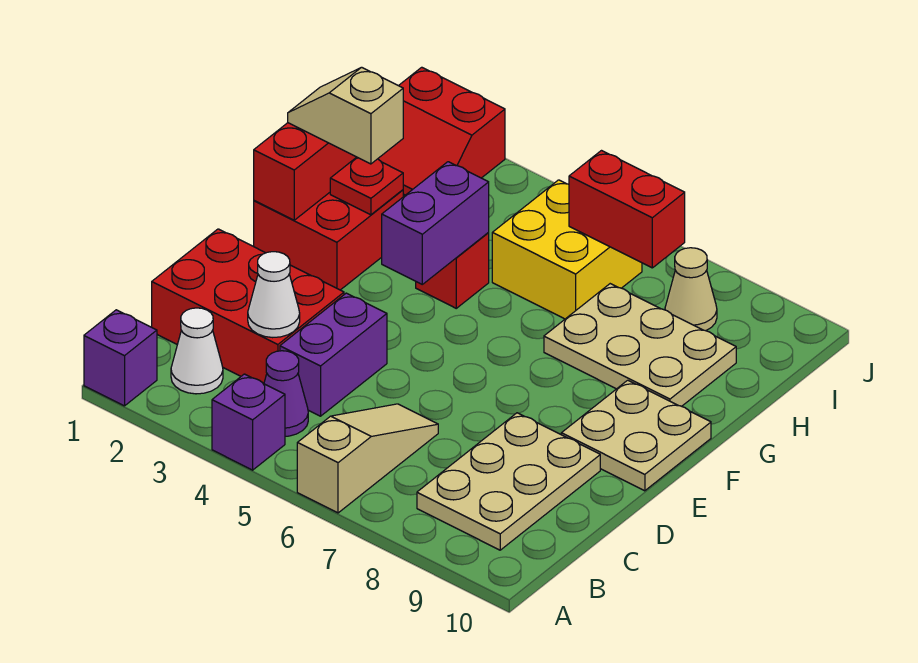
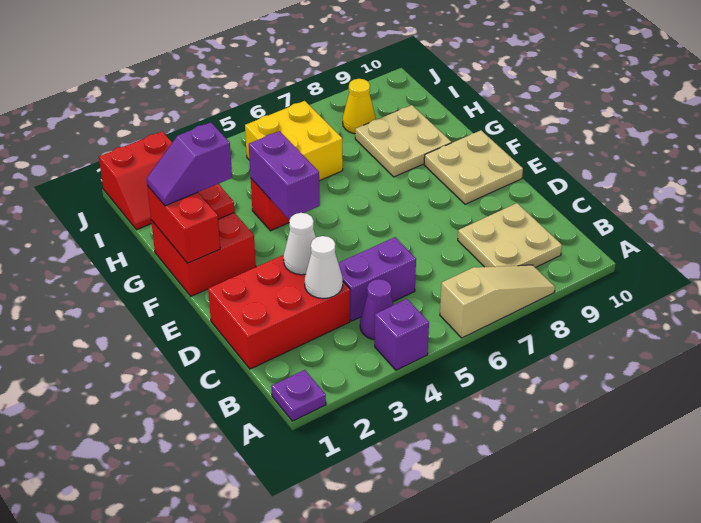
purple brick A1 level 1 -> purple plate A1 level 1
tan slope A6:C6 level 1 top A -> tan slope A6:A8 level 1 top 6
white cone B2 level 1 -> white cone D3 level 2
tan plate B8:D9 level 1 -> tan plate B8:C9 level 1
purple brick C4:D4 level 1 -> purple brick C4:C5 level 1
tan slope G1:G2 level 3 top 2 -> purple slope G1:G2 level 3 top 2
tan plate G7:H9 level 1 -> tan plate G8:H9 level 1
red brick I6:I7 level 2 -> none
tan cone I8 level 1 -> yellow cone I8 level 1

